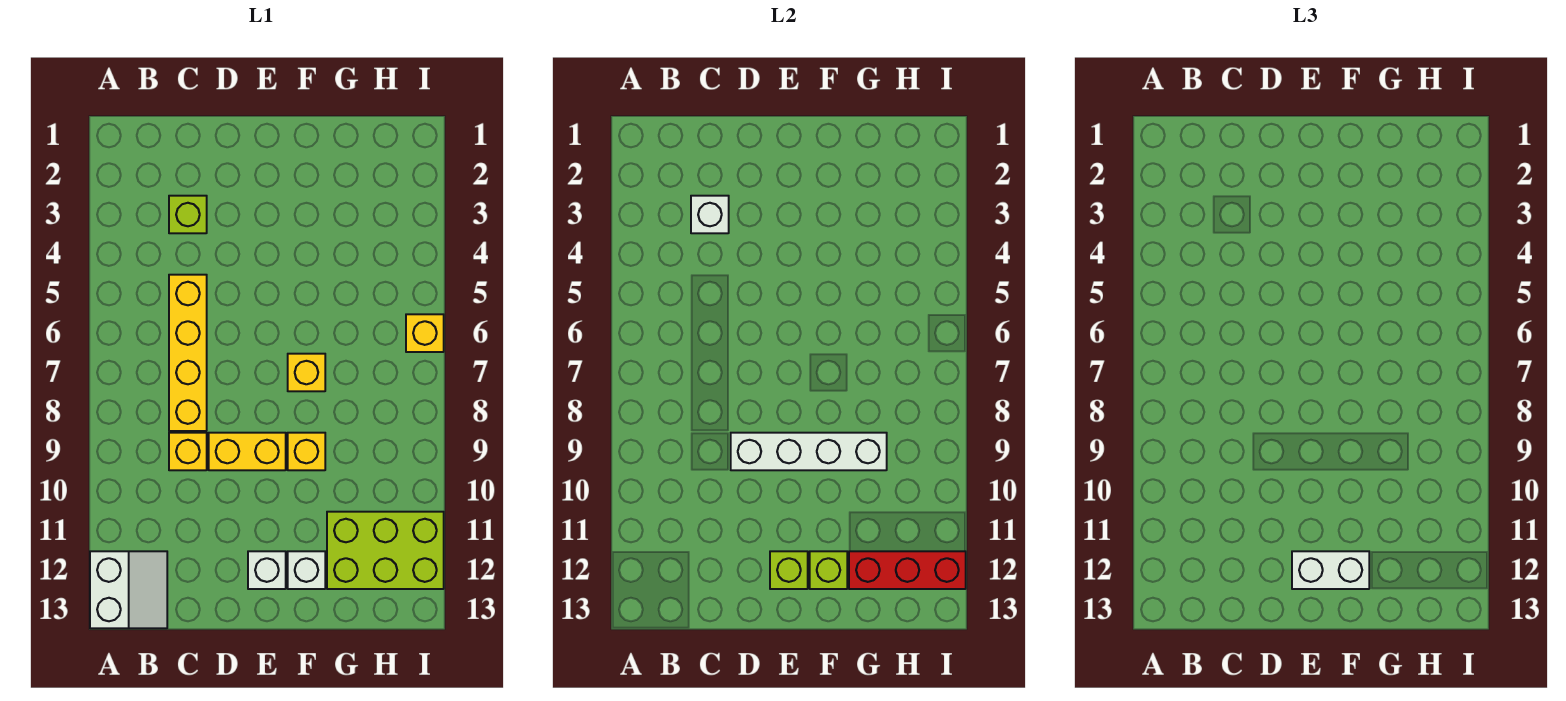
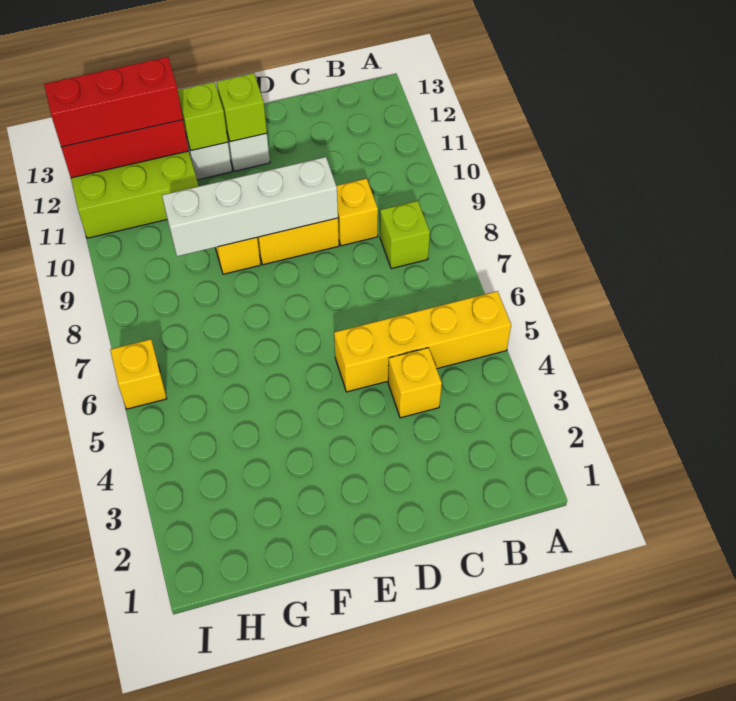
white slope A12:B13 level 1 top A -> none
lime brick C3 level 1 -> lime brick B8 level 1
white brick C3 level 2 -> none
yellow brick C5:C8 level 1 -> yellow brick A5:D5 level 1
white brick E12:F12 level 3 -> none
yellow brick F7 level 1 -> yellow brick C4 level 1
none -> red brick G12:I12 level 3

